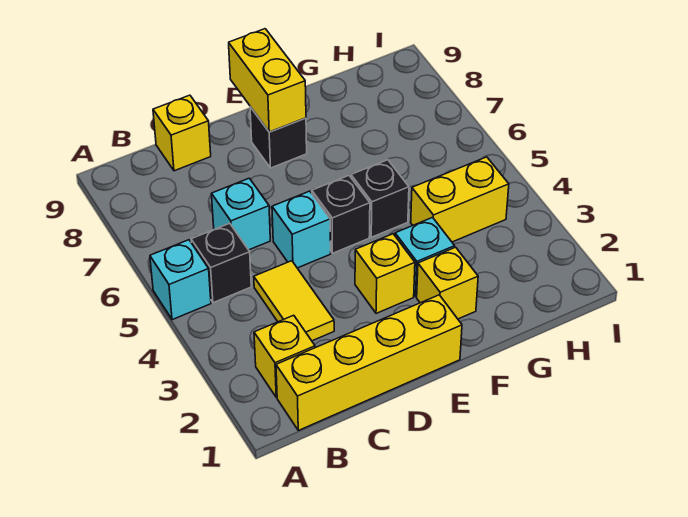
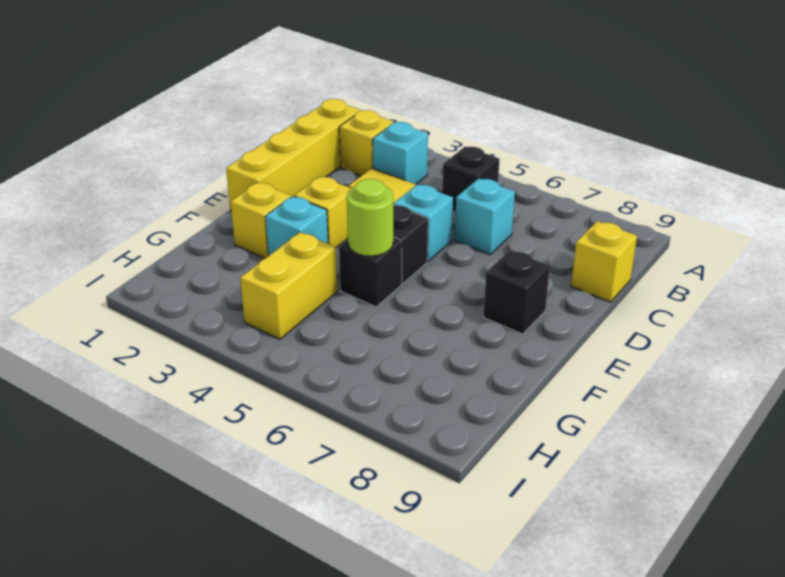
cyan brick A5 level 1 -> cyan brick B3 level 1
yellow brick E8:E9 level 2 -> none
none -> lime round brick F5 level 2

